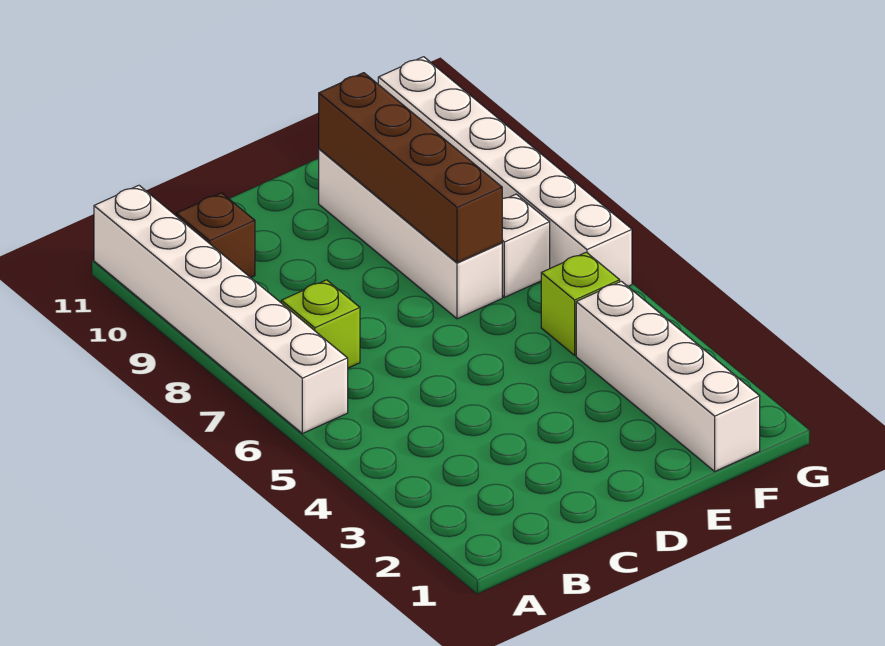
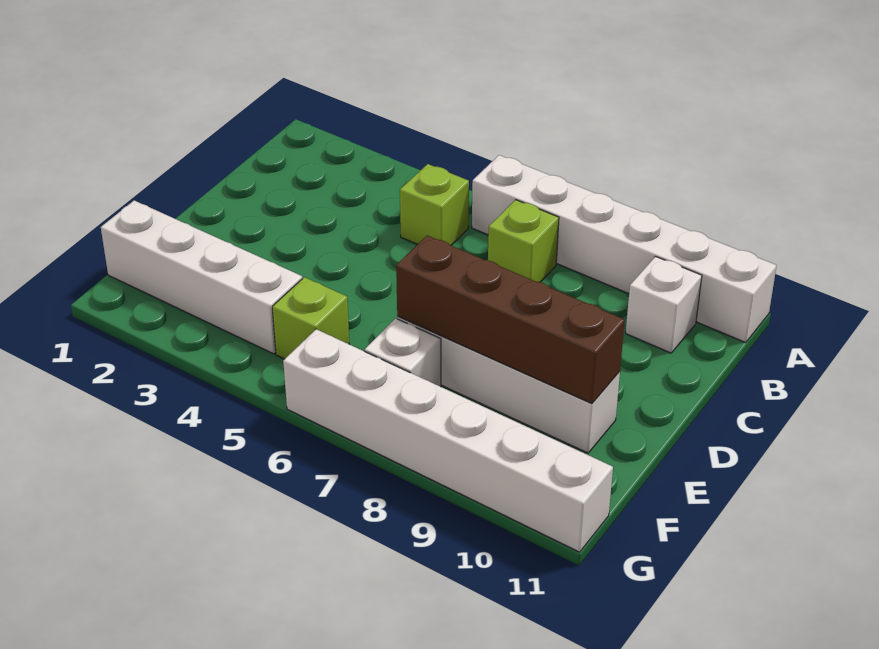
none -> lime brick B5 level 1
brown brick B10 level 1 -> white brick B10 level 1

